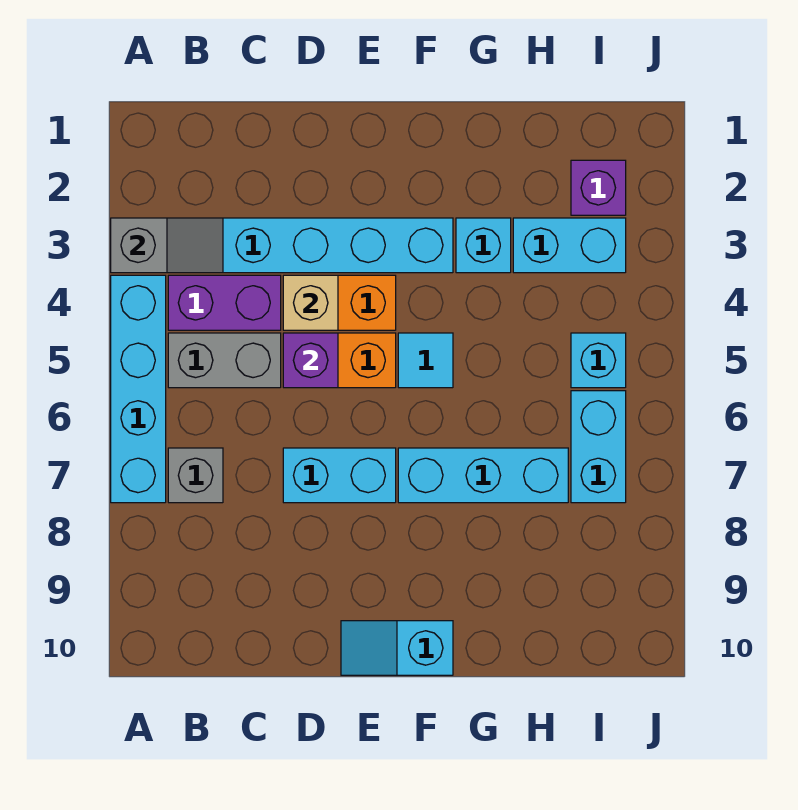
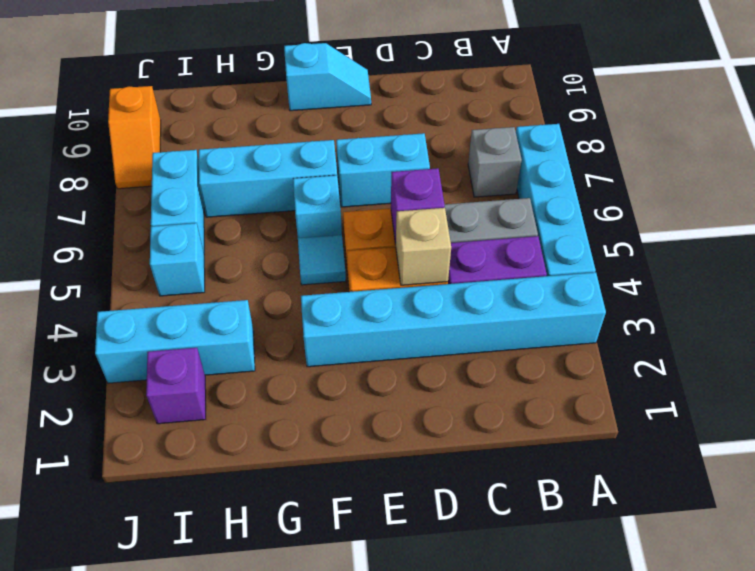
grey slope A3:B3 level 2 top A -> none
cyan brick G3 level 1 -> cyan brick F6 level 1
cyan brick H3:I3 level 1 -> cyan brick H3:J3 level 1
none -> orange slope J8:J9 level 1 top 9

